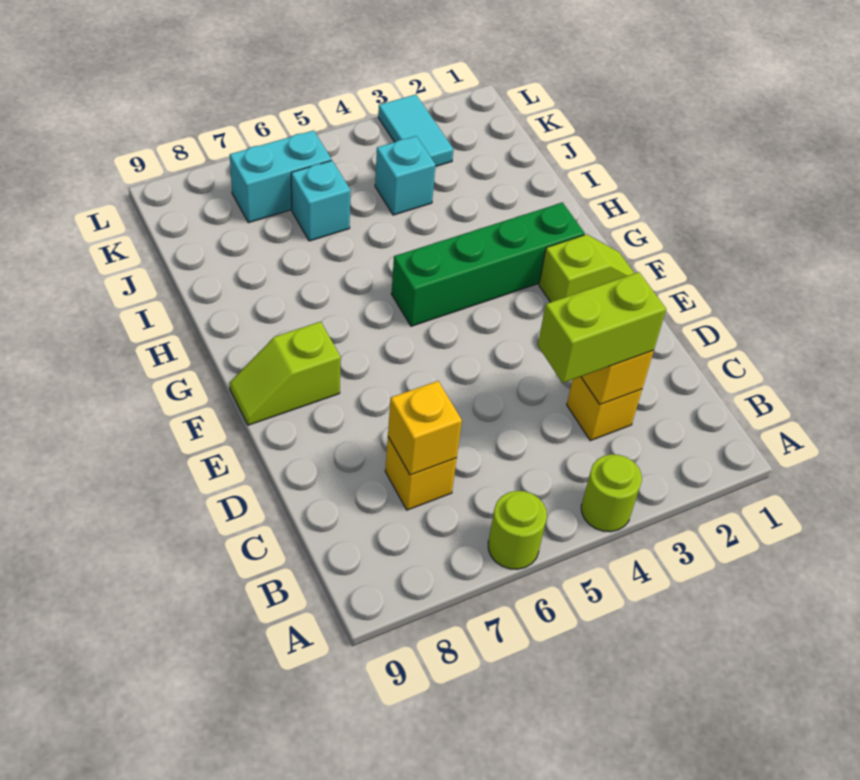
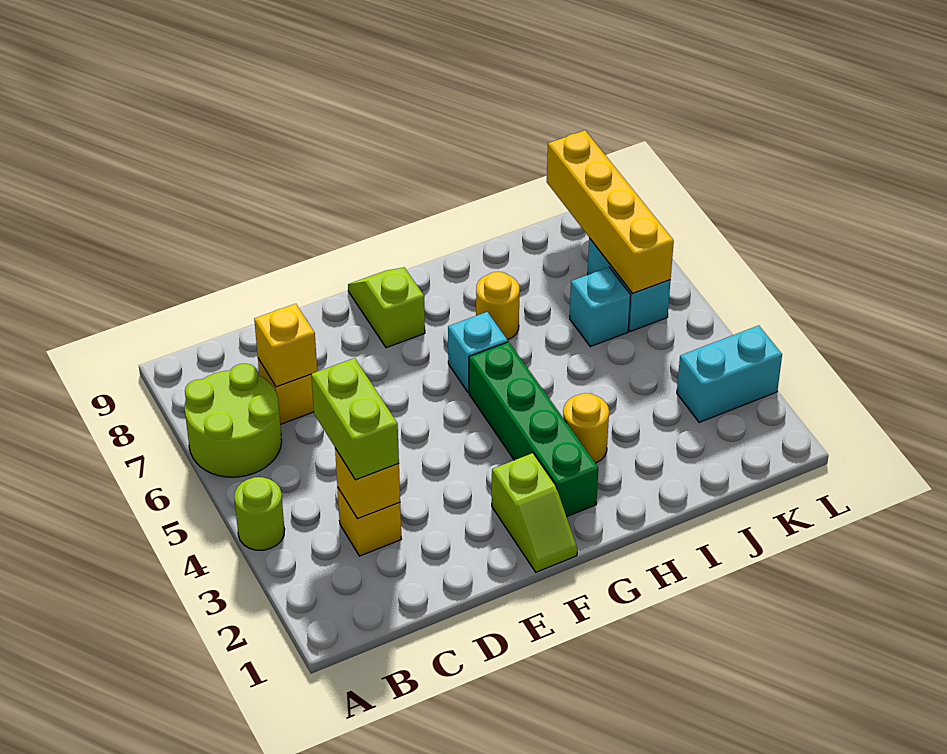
lime round brick A6 level 1 -> lime round brick A6:B7 level 1
none -> yellow round brick H3 level 1
none -> yellow round brick H7 level 1
cyan brick J4 level 1 -> cyan brick G6 level 1
cyan tile K3:L3 level 1 -> cyan brick K3:L3 level 1
none -> yellow brick K6:K9 level 2

